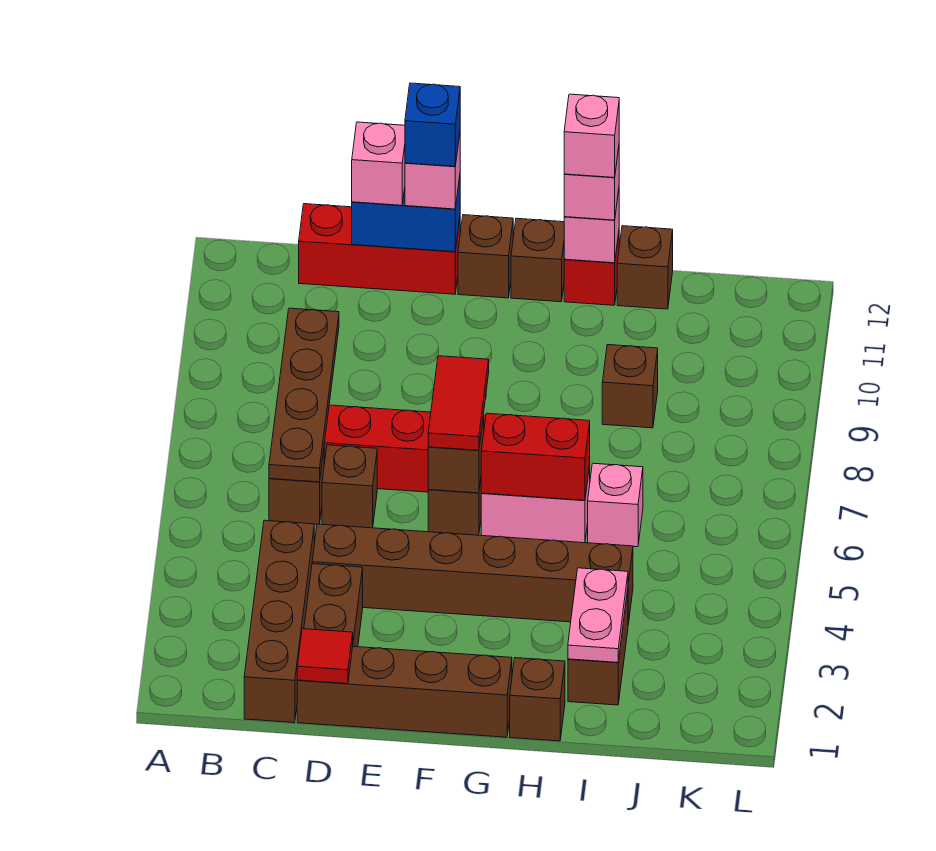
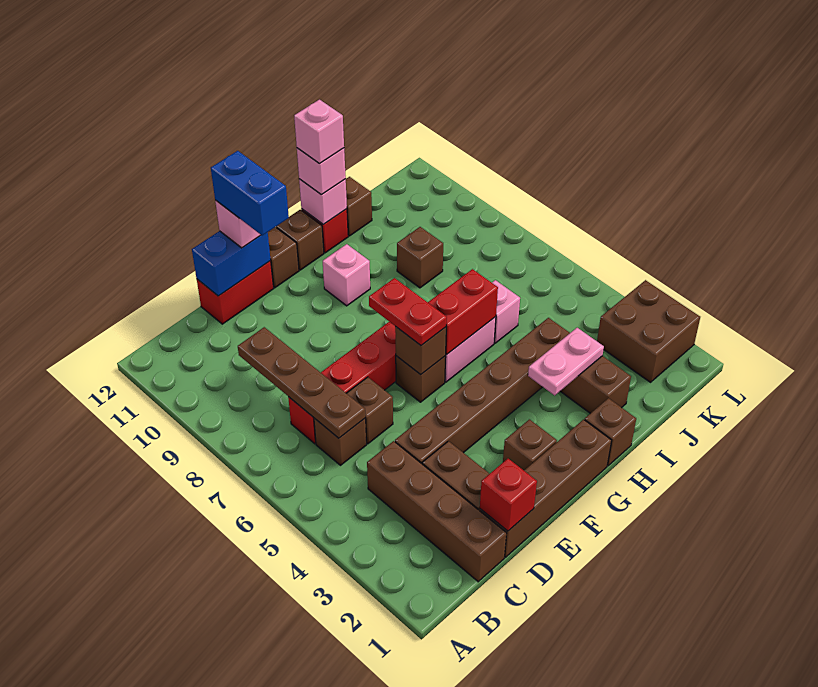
red brick C12:E12 level 1 -> red brick D12:E12 level 1
red tile D1 level 2 -> red brick D1 level 2
pink brick D12 level 3 -> pink brick G10 level 1
blue brick E12 level 4 -> blue brick E11:E12 level 4
none -> brown brick F2 level 1
red tile F6:F7 level 3 -> red plate F6:F7 level 3
pink plate I2:I3 level 2 -> pink plate H3:I3 level 2
none -> brown brick K2:L3 level 1

